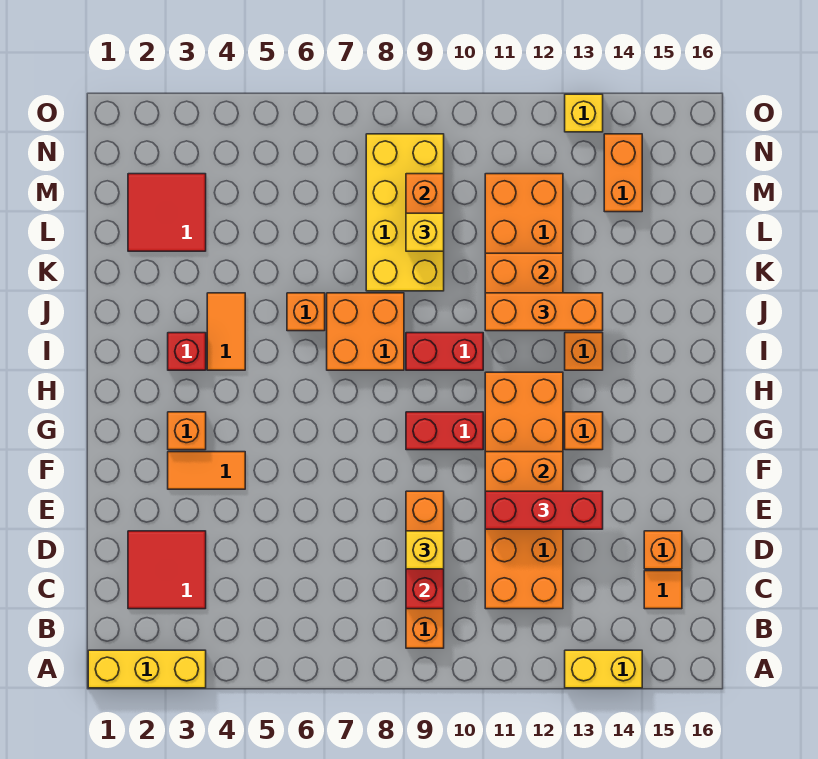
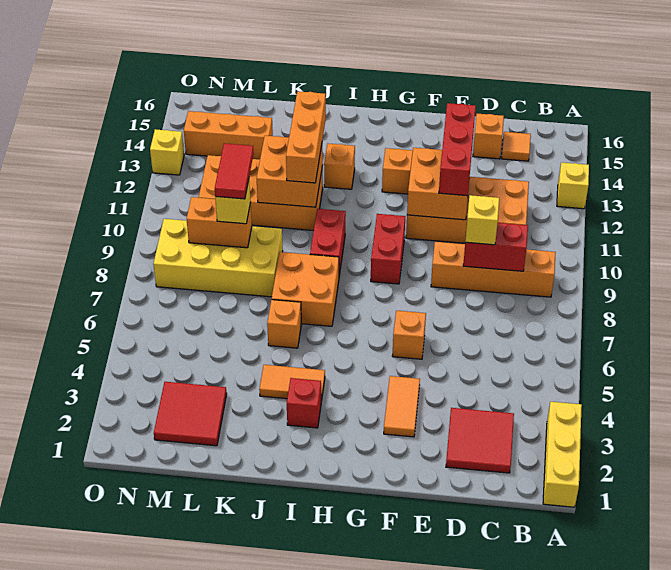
yellow brick A13:A14 level 1 -> yellow brick A13 level 1
orange brick C11:H12 level 1 -> orange brick C11:F12 level 1
orange brick G3 level 1 -> orange brick F6 level 1
none -> red tile L9:L10 level 4
orange brick M14:N14 level 1 -> orange brick L14:N14 level 1

